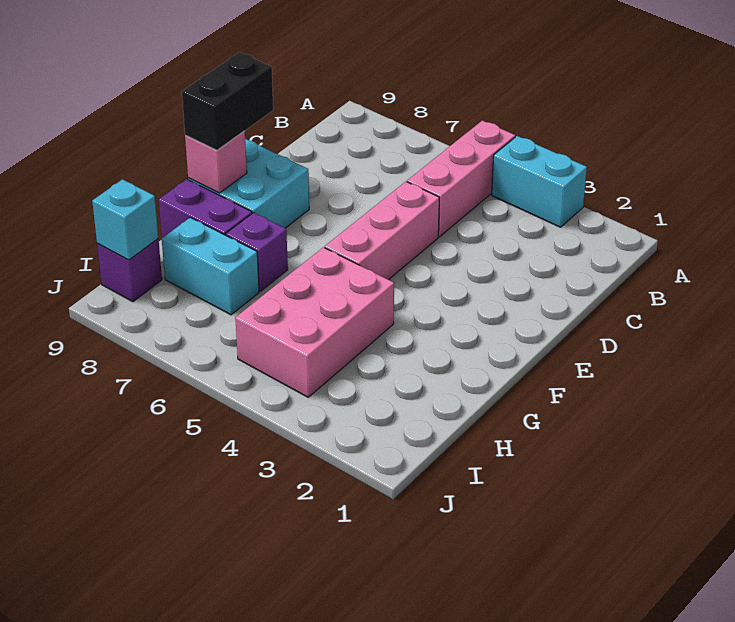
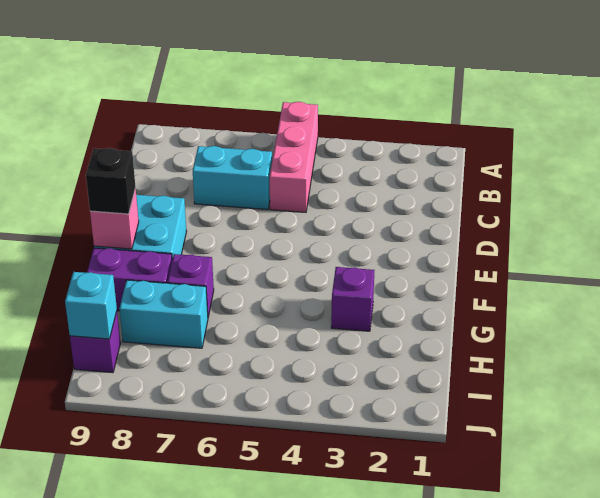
cyan brick A3:A4 level 1 -> cyan brick C6:C7 level 1
pink brick D5:F5 level 1 -> none
black brick E9:F9 level 3 -> black brick F9 level 3
none -> purple brick G3 level 1
pink brick G4:I5 level 1 -> none

